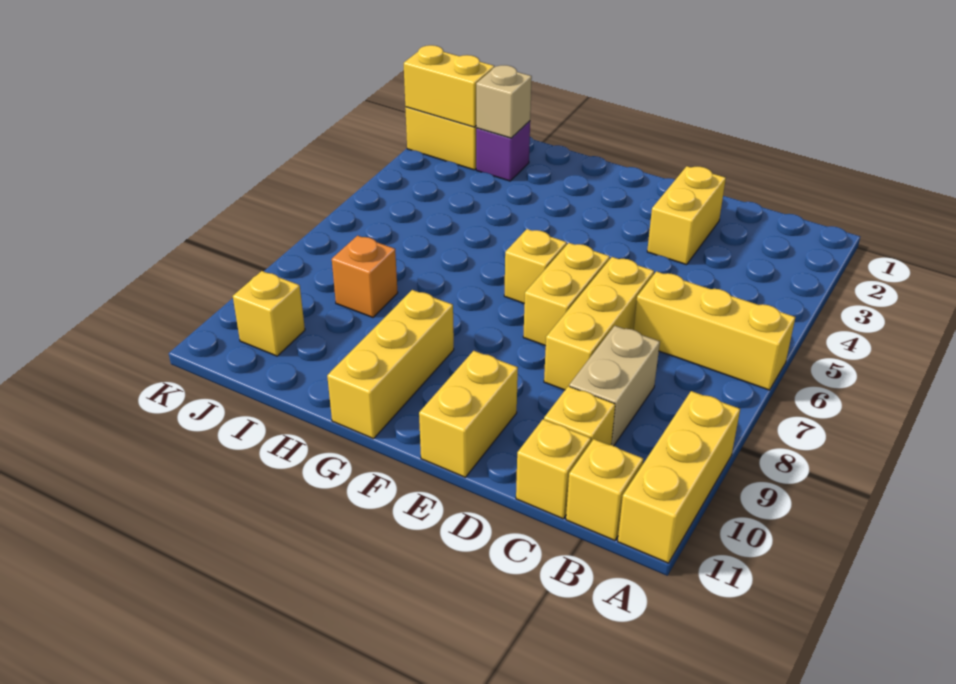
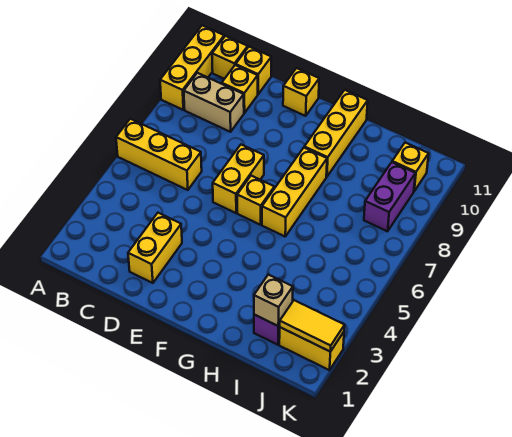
tan brick C8:C9 level 1 -> tan brick B9:C9 level 1
yellow brick D6:D8 level 1 -> yellow brick G6:G8 level 1
yellow brick E10:E11 level 1 -> yellow brick E11 level 1
orange brick I8 level 1 -> none
yellow brick J2:K2 level 2 -> yellow tile J2:K2 level 2
none -> purple brick J8:J9 level 1

